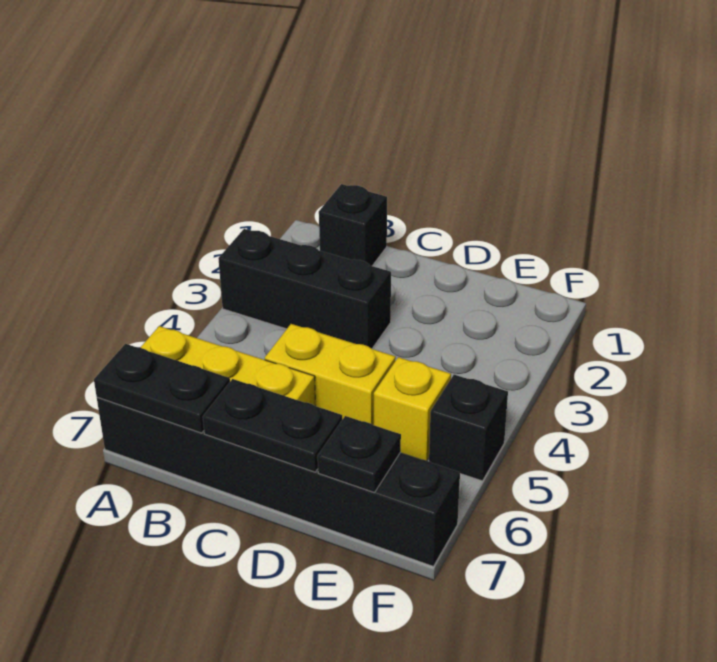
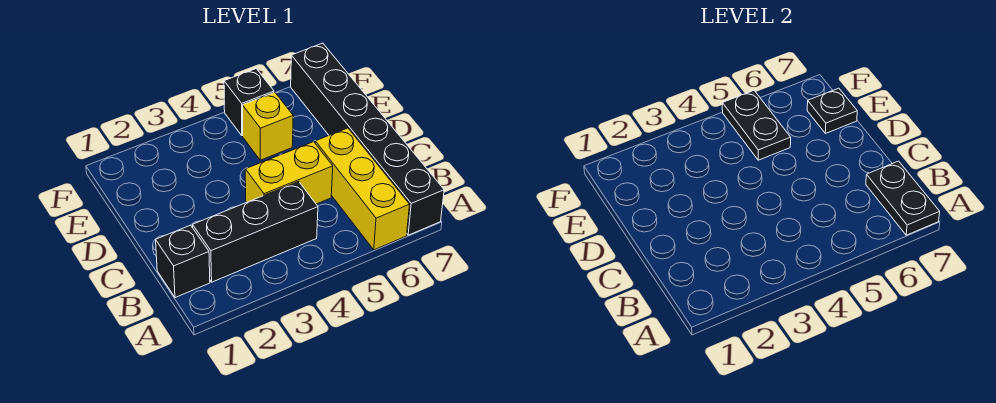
black brick A3:C3 level 1 -> black brick B2:B4 level 1
yellow brick C5:D5 level 1 -> yellow brick C4:C5 level 1
black plate C7:D7 level 2 -> black plate E5:F5 level 2

